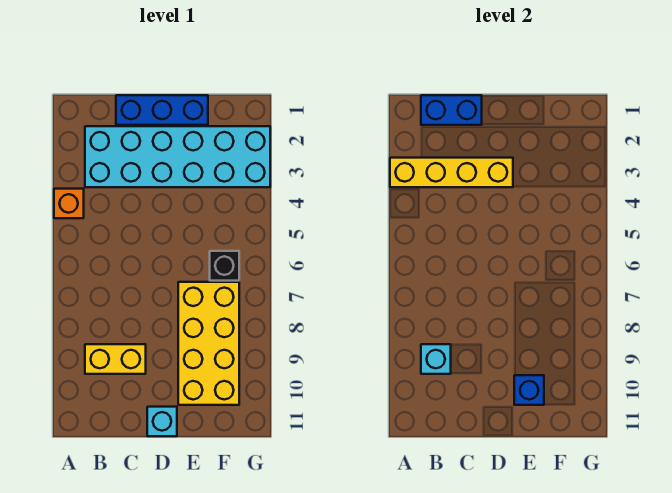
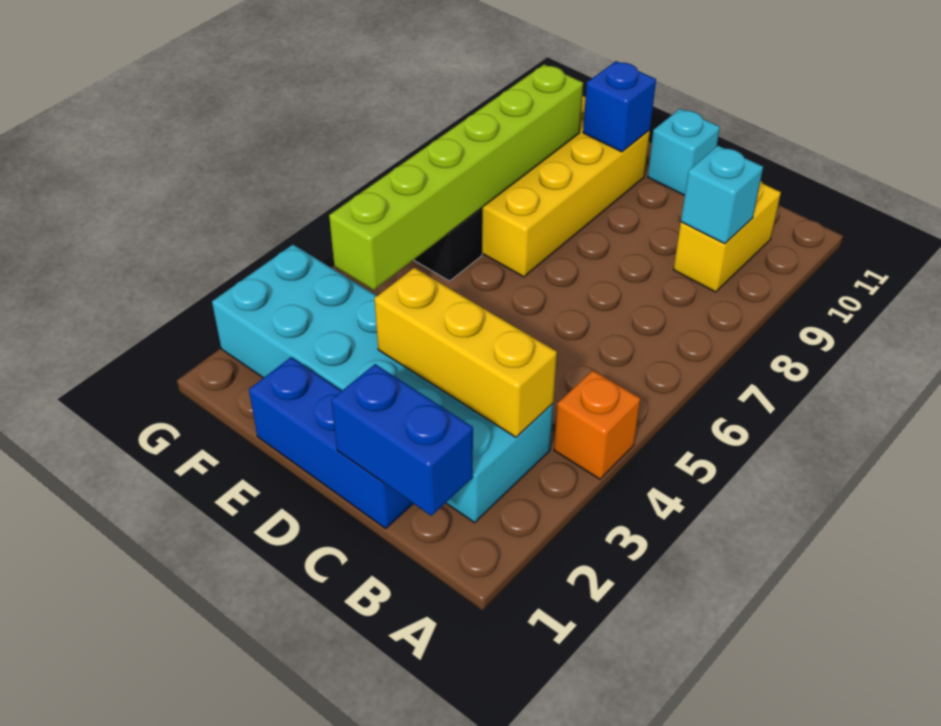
yellow brick A3:D3 level 2 -> yellow brick B3:D3 level 2
yellow brick B9:C9 level 1 -> yellow brick B9:B10 level 1
none -> lime brick F4:F9 level 2

